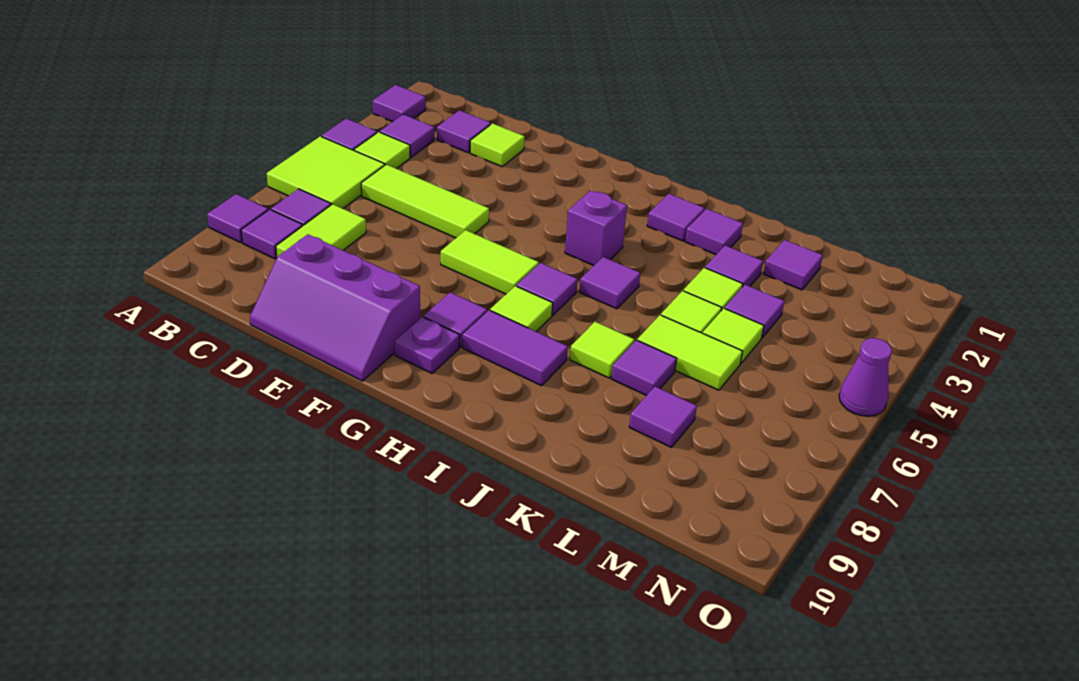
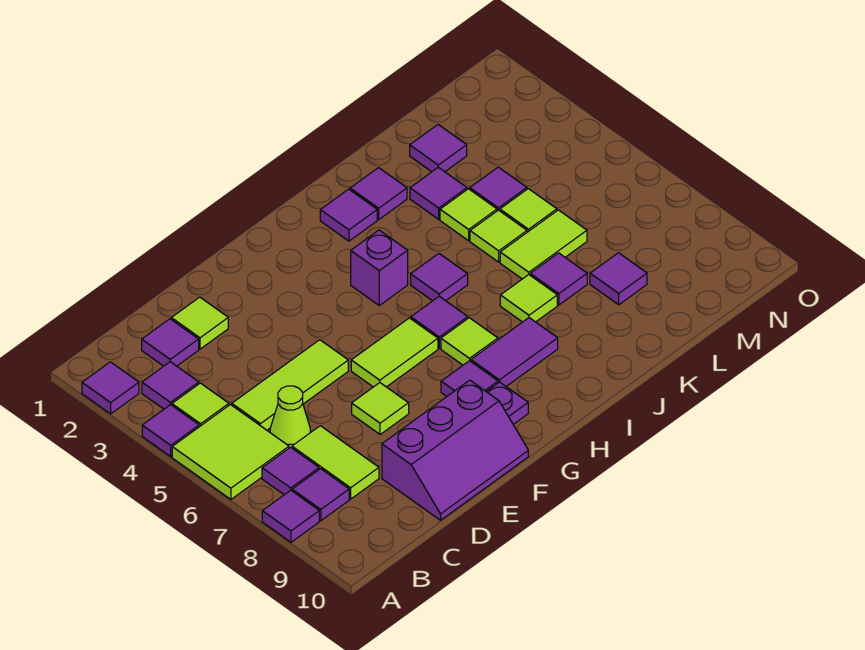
none -> lime cone C6 level 1
none -> lime tile E7 level 1
purple cone O5 level 1 -> none

